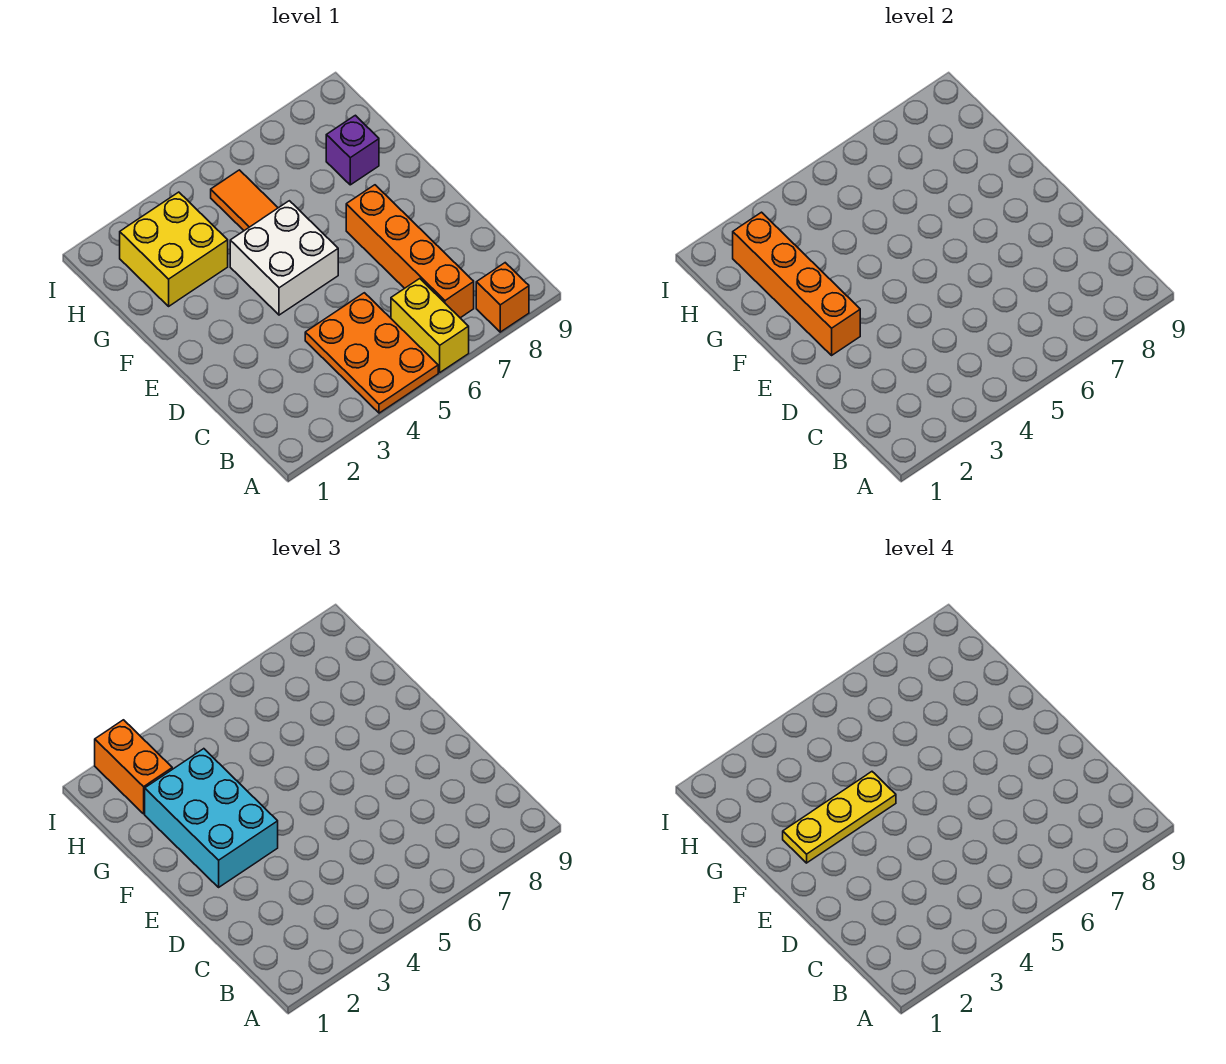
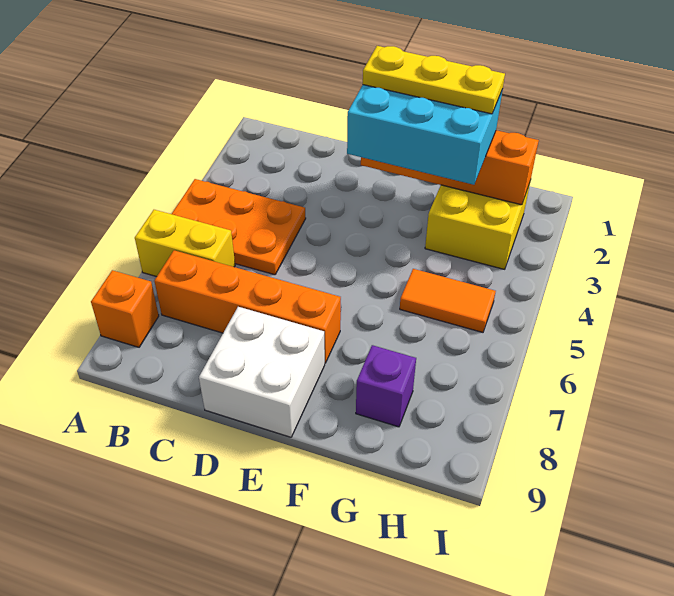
white brick E4:F5 level 1 -> white brick D8:E9 level 1
yellow plate F2:F4 level 4 -> yellow plate E2:G2 level 4
orange brick H2:I2 level 3 -> none

